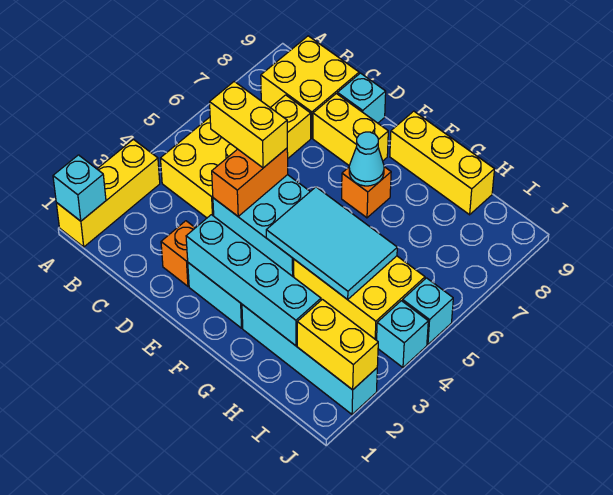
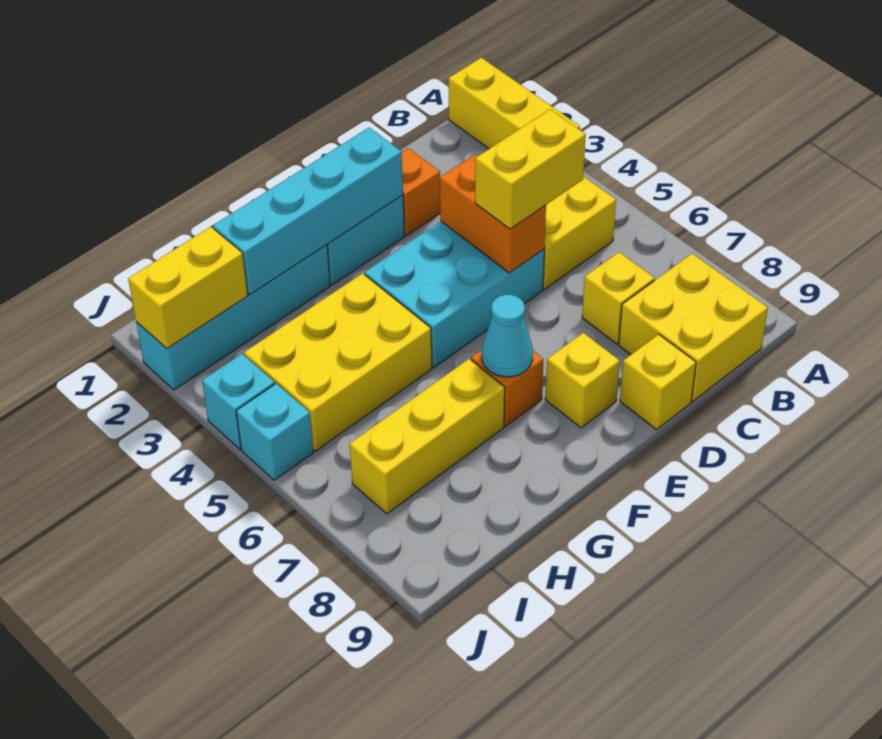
cyan brick A1 level 2 -> none
yellow brick D8:E8 level 1 -> yellow brick E8 level 1
cyan brick D9 level 1 -> yellow brick D9 level 1
cyan tile F4:H5 level 2 -> none
yellow brick F9:H9 level 1 -> yellow brick G7:I7 level 1

